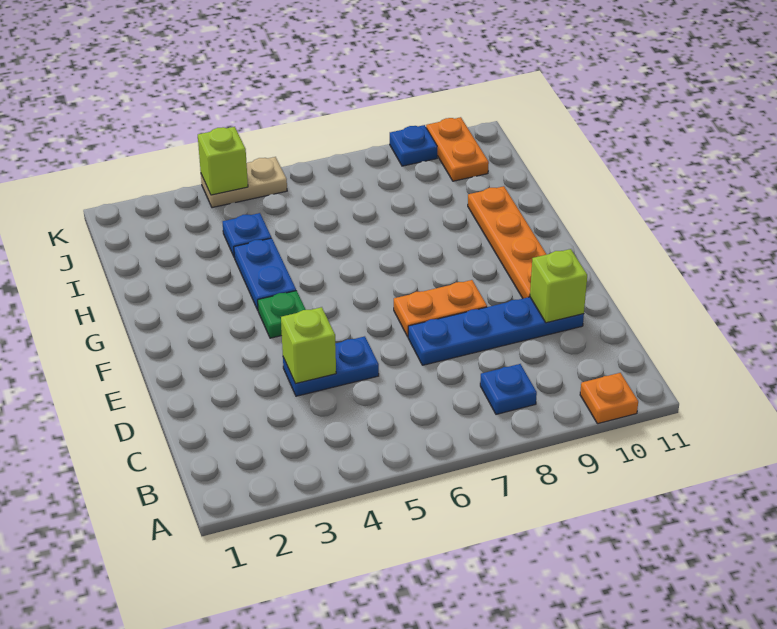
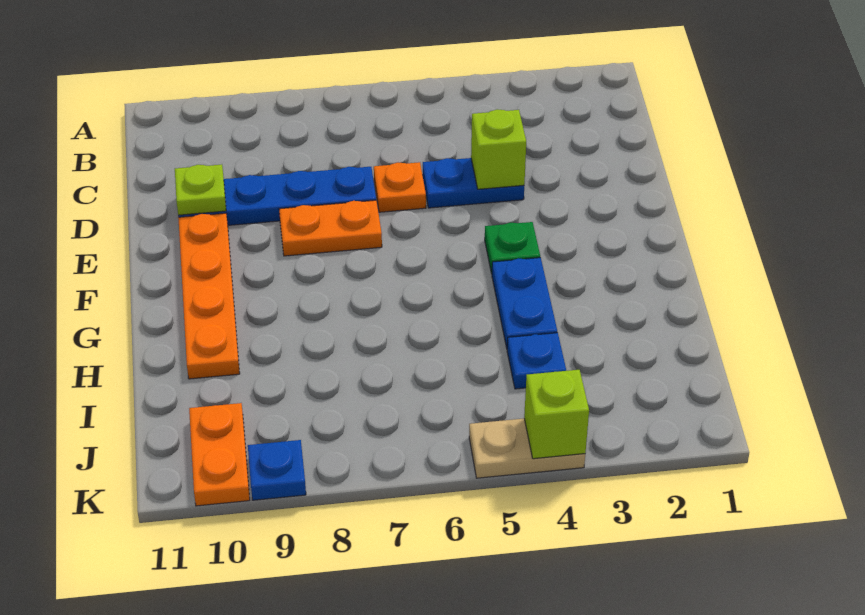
orange plate A10 level 1 -> orange plate D6 level 1
blue plate B8 level 1 -> none
lime brick D10 level 2 -> lime plate D10 level 2

